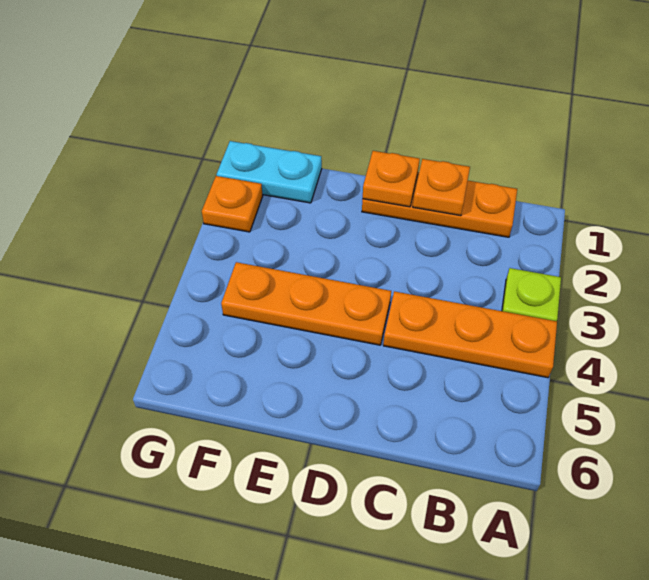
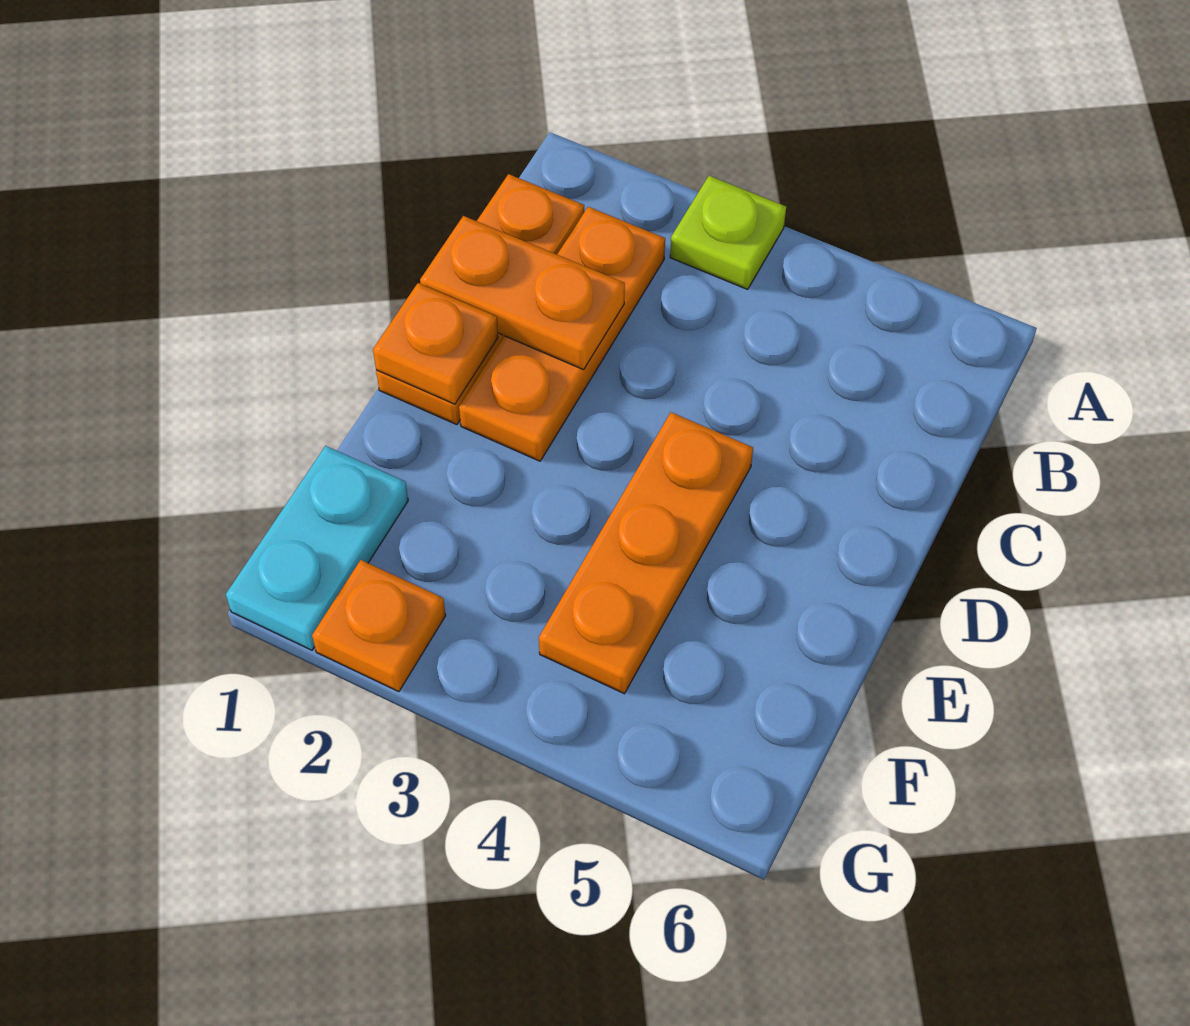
orange plate A4:C4 level 1 -> orange plate B2:D2 level 1
orange plate C1 level 2 -> orange plate C1:C2 level 2

